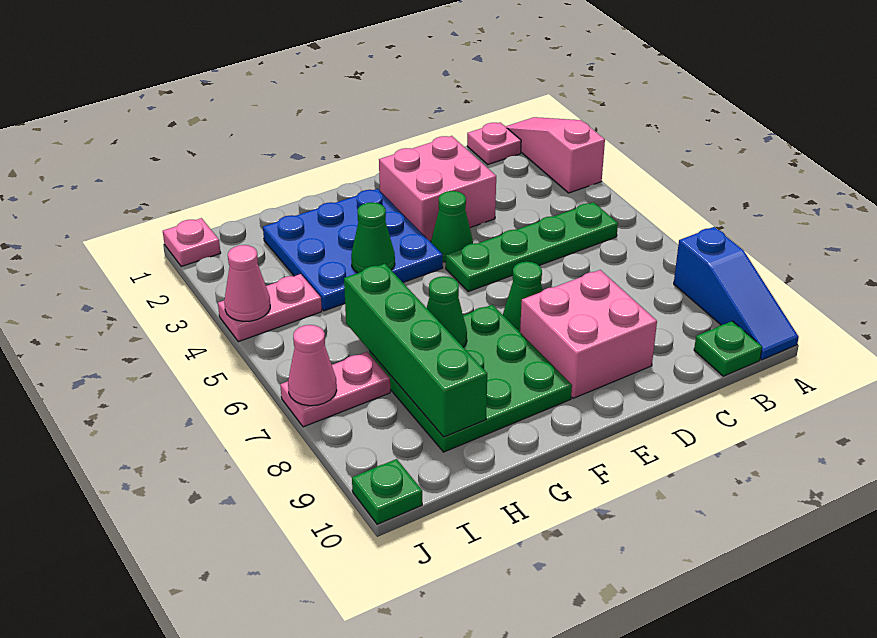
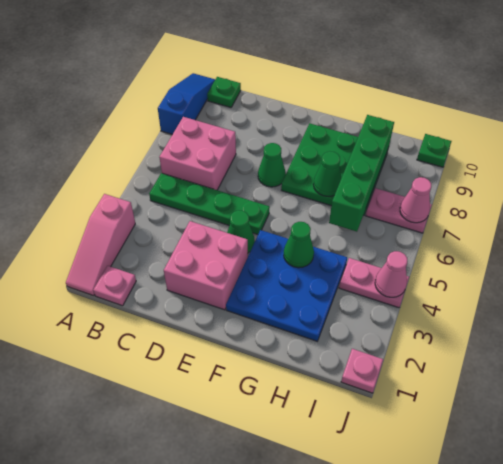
pink brick D8:E9 level 1 -> pink brick B6:C7 level 1

